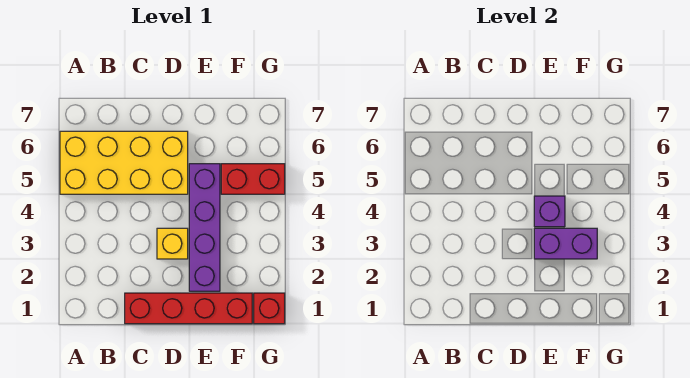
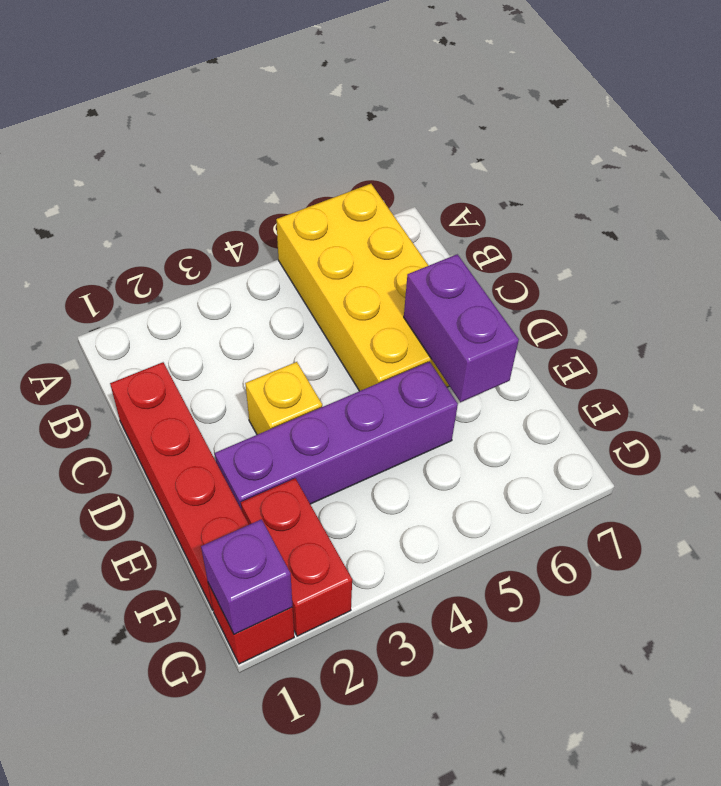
purple brick E3:F3 level 2 -> purple brick D6:E6 level 2
purple brick E4 level 2 -> purple brick G1 level 2
red brick F5:G5 level 1 -> red brick F2:G2 level 1

